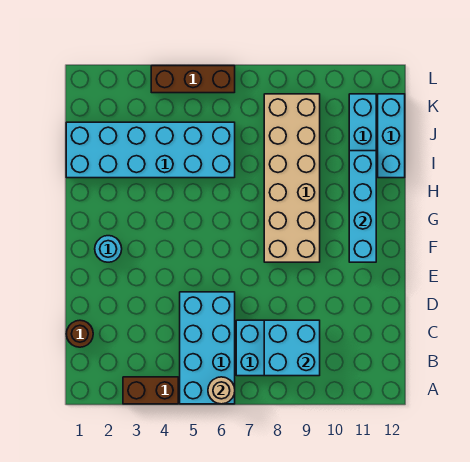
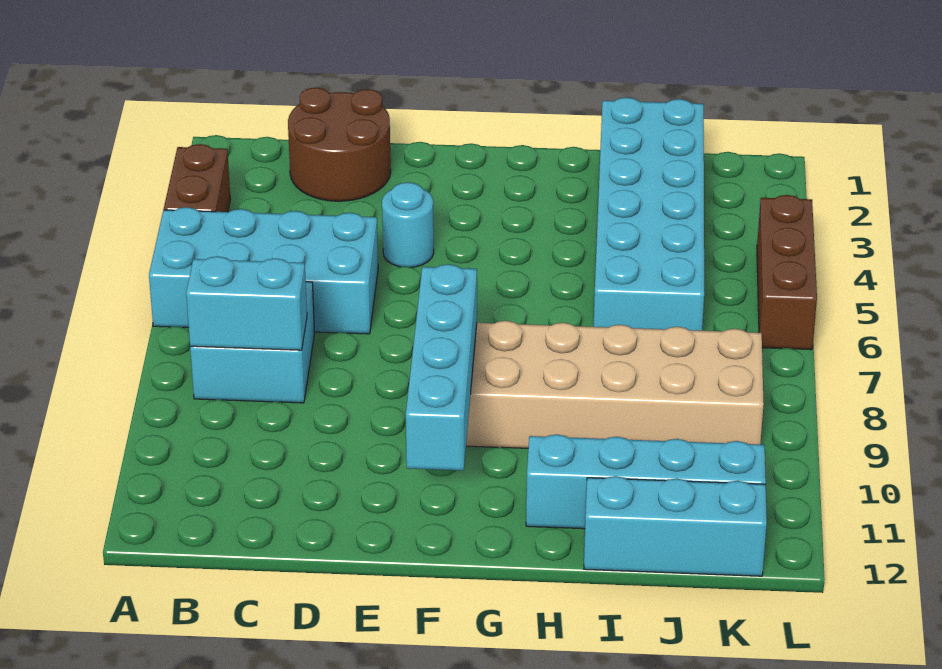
tan round brick A6 level 2 -> none
cyan brick B8:C9 level 2 -> cyan brick B8:C8 level 2
brown round brick C1 level 1 -> brown round brick C1:D2 level 1
cyan round brick F2 level 1 -> cyan round brick E4 level 1
cyan brick F11:I11 level 2 -> cyan brick F8:F11 level 2

